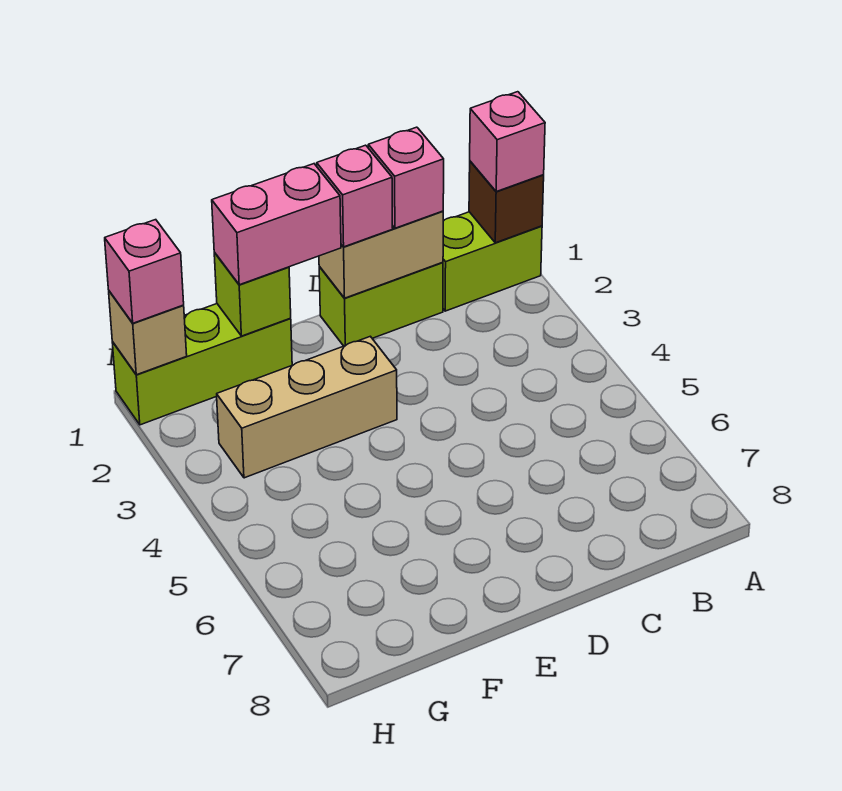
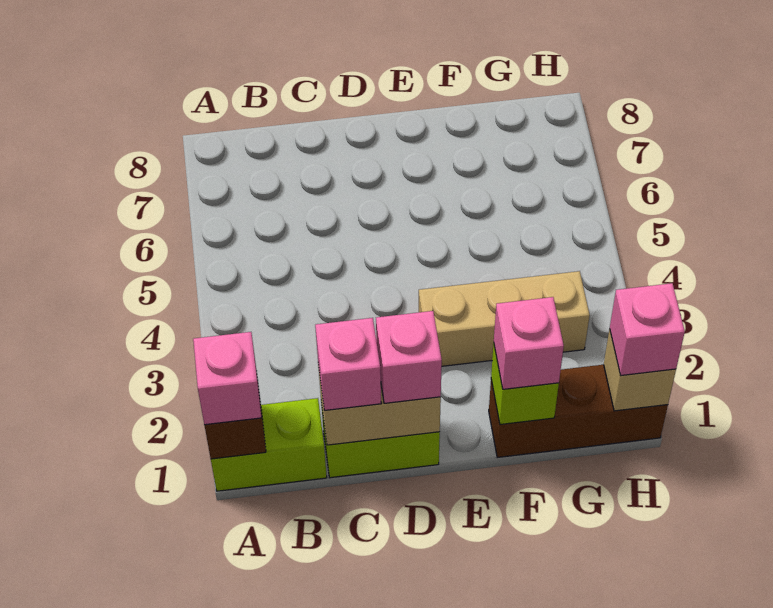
pink brick E1:F1 level 3 -> pink brick F1 level 3
lime brick F1:H1 level 1 -> brown brick F1:H1 level 1

